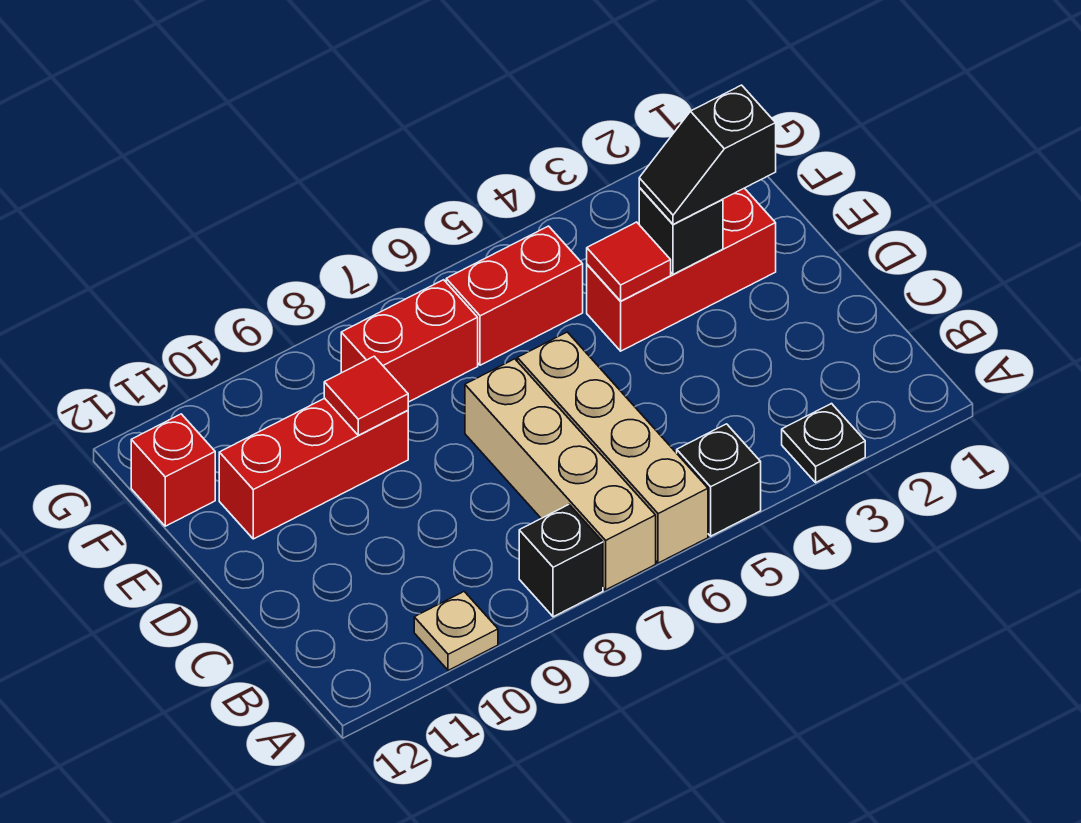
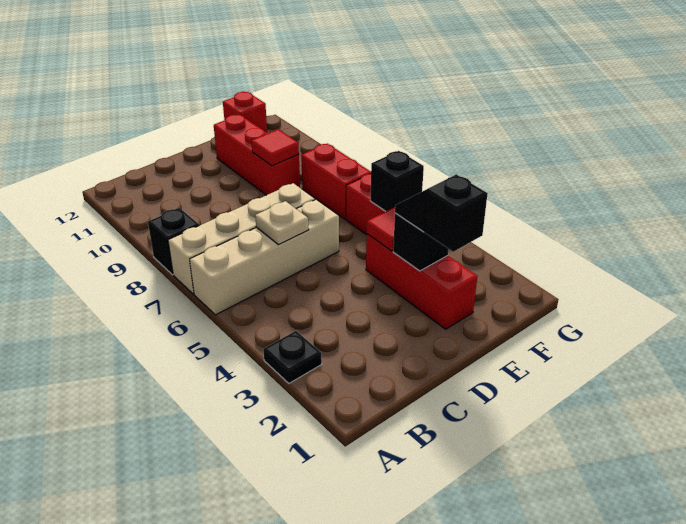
black brick A5 level 1 -> black brick F5 level 2
tan plate A10 level 1 -> tan plate C6 level 2

